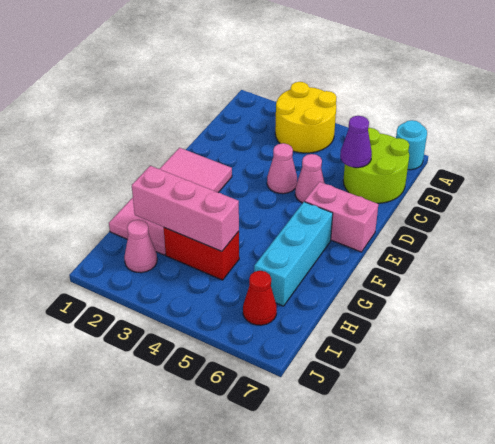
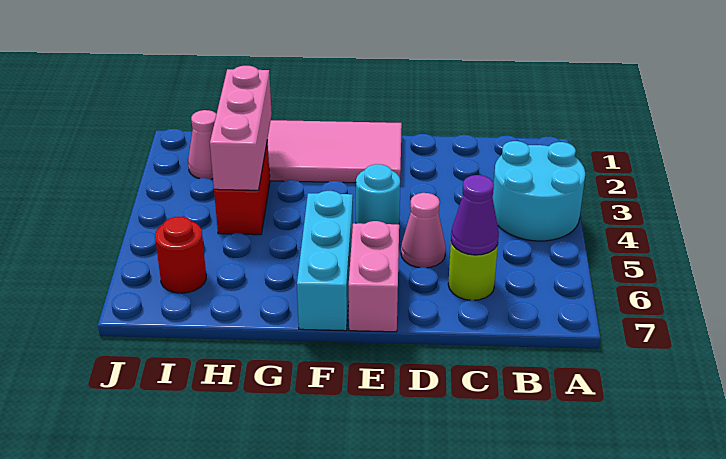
yellow round brick A3:B4 level 1 -> cyan round brick A3:B4 level 1
cyan round brick A7 level 1 -> cyan round brick E4 level 1
lime round brick B6:C7 level 1 -> lime round brick C6 level 1
pink cone D4 level 1 -> none
cyan brick F6:H6 level 1 -> cyan brick F5:F7 level 1
red cone I6 level 1 -> red round brick I6 level 1

